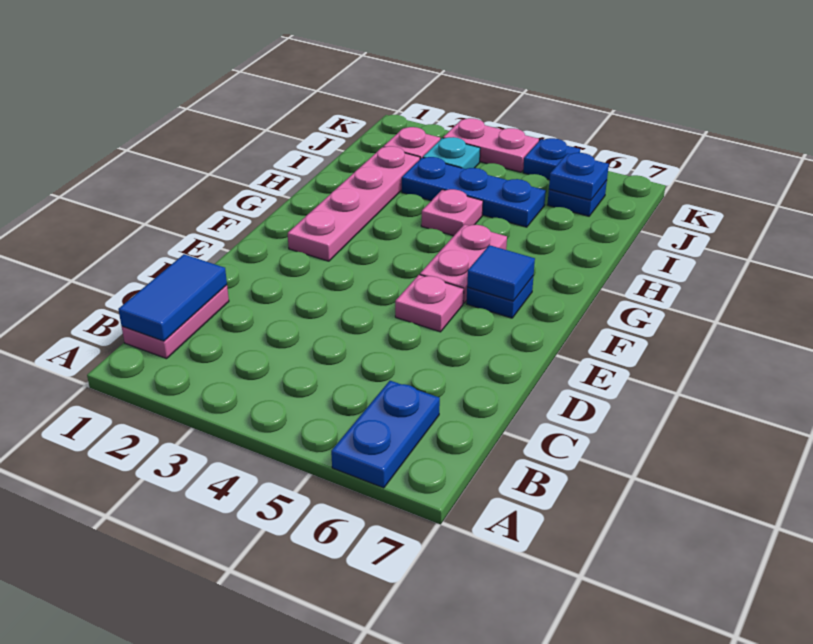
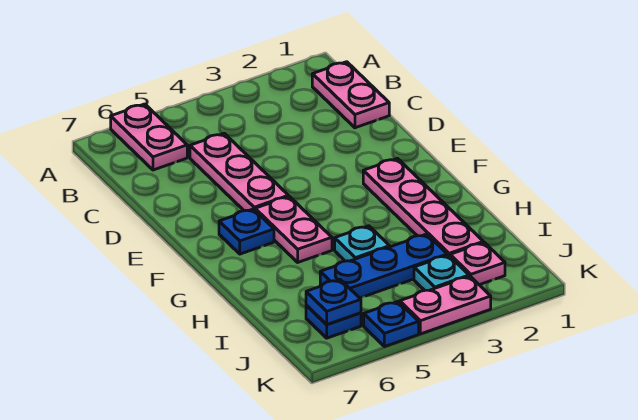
blue plate A6:B6 level 1 -> pink plate A6:B6 level 1
blue tile B1:C1 level 2 -> none
pink plate E5 level 1 -> pink plate C5:E5 level 1
blue tile F6 level 2 -> none
pink plate H4 level 1 -> cyan plate H4 level 1

